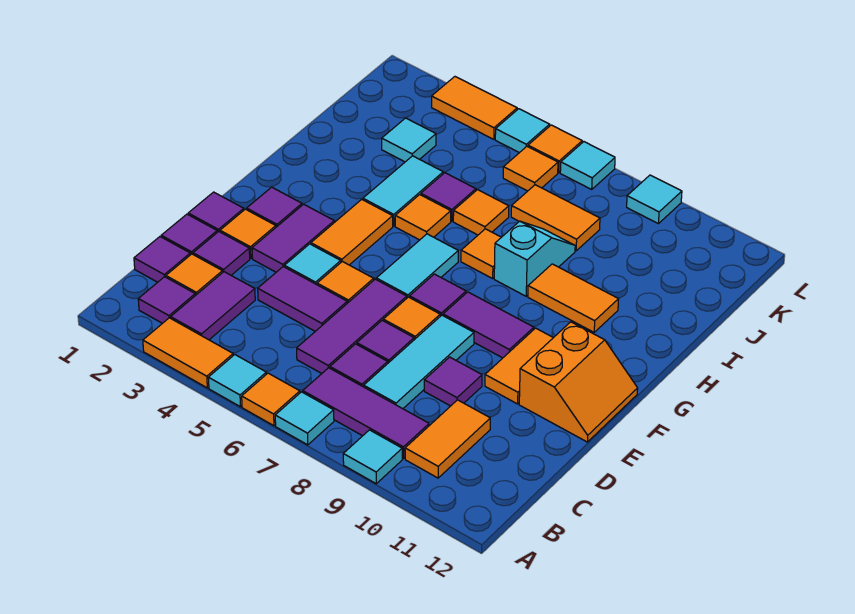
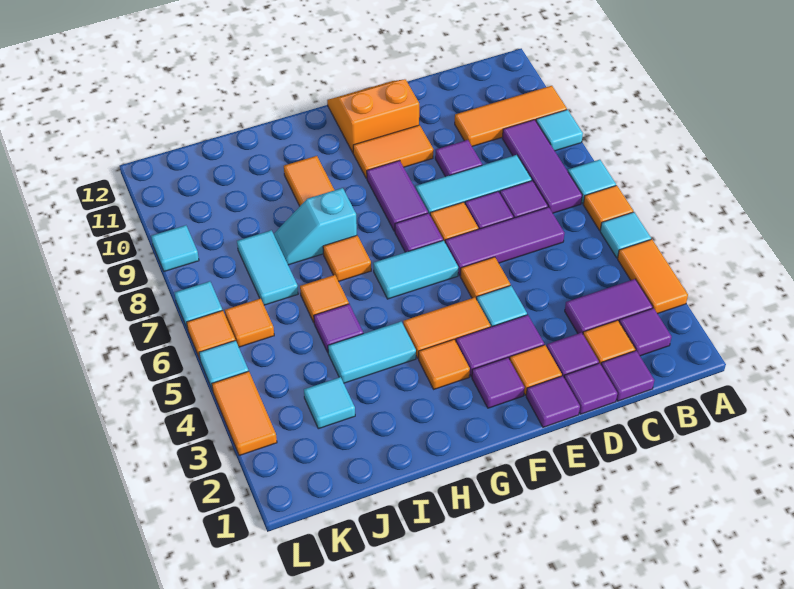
orange tile B10:C10 level 1 -> orange tile A10:C10 level 1
purple tile D4:D5 level 1 -> none
orange tile H5 level 1 -> orange tile G3 level 1
orange tile J7:J8 level 1 -> cyan tile J7:J8 level 1

